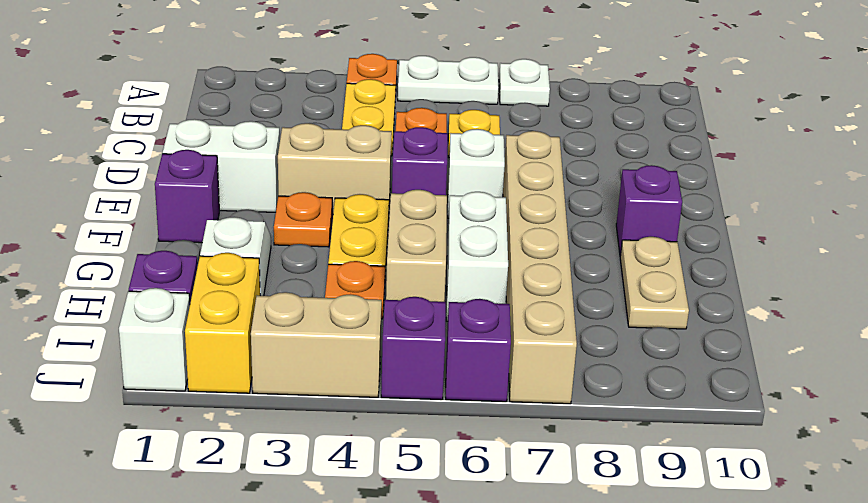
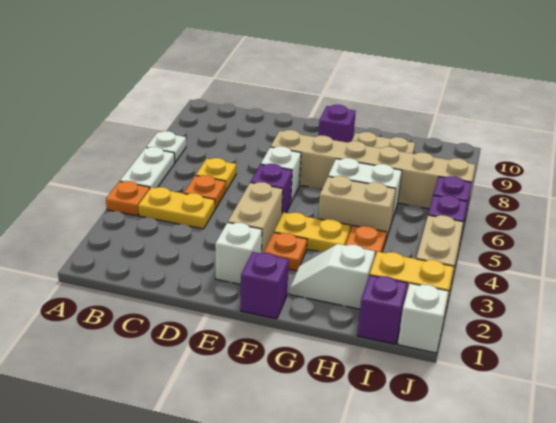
white brick E1:E2 level 1 -> white brick E2 level 1

